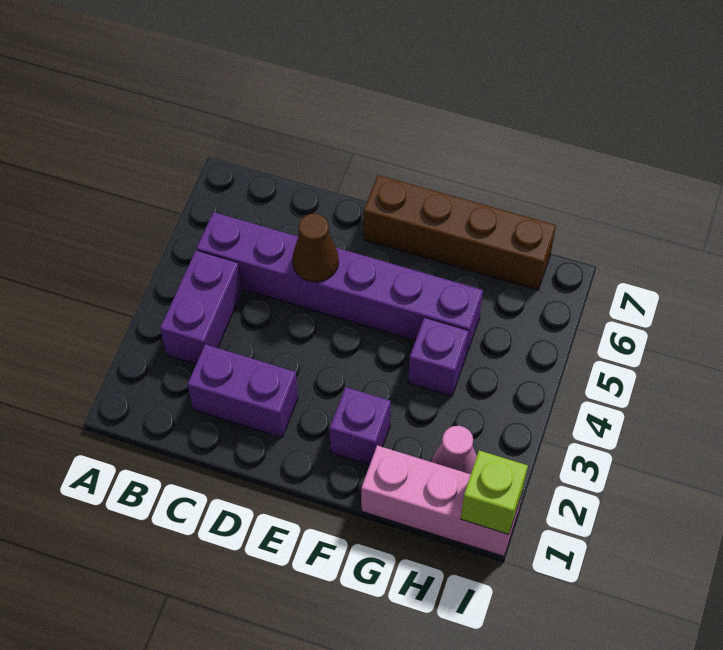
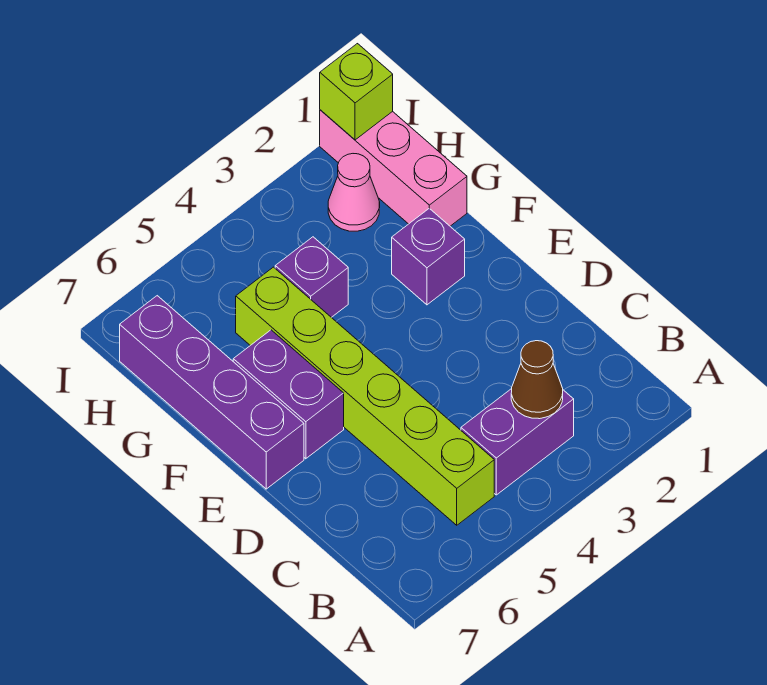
purple brick B5:G5 level 1 -> lime brick B5:G5 level 1
purple brick C2:D2 level 1 -> purple brick E6:F6 level 1
brown cone D5 level 2 -> brown cone B3 level 2
brown brick E7:H7 level 1 -> purple brick E7:H7 level 1

